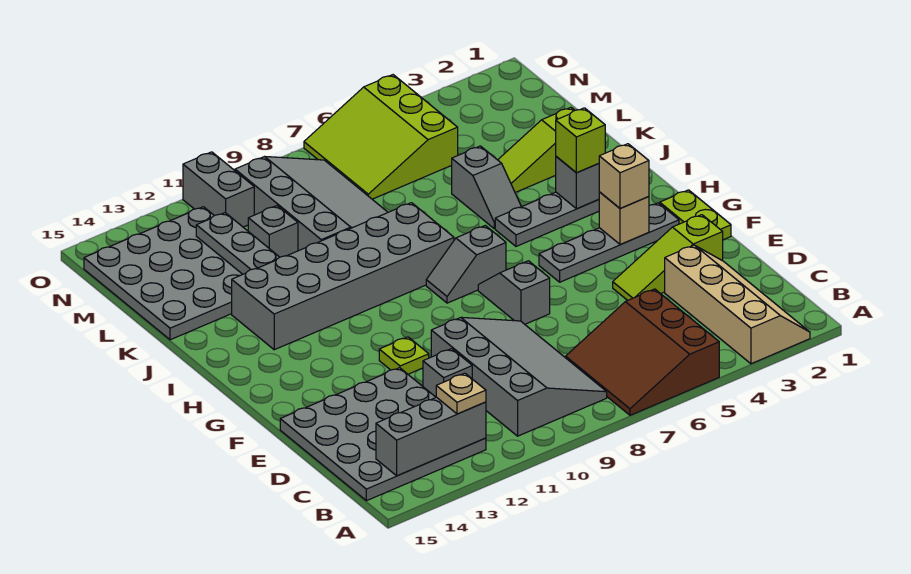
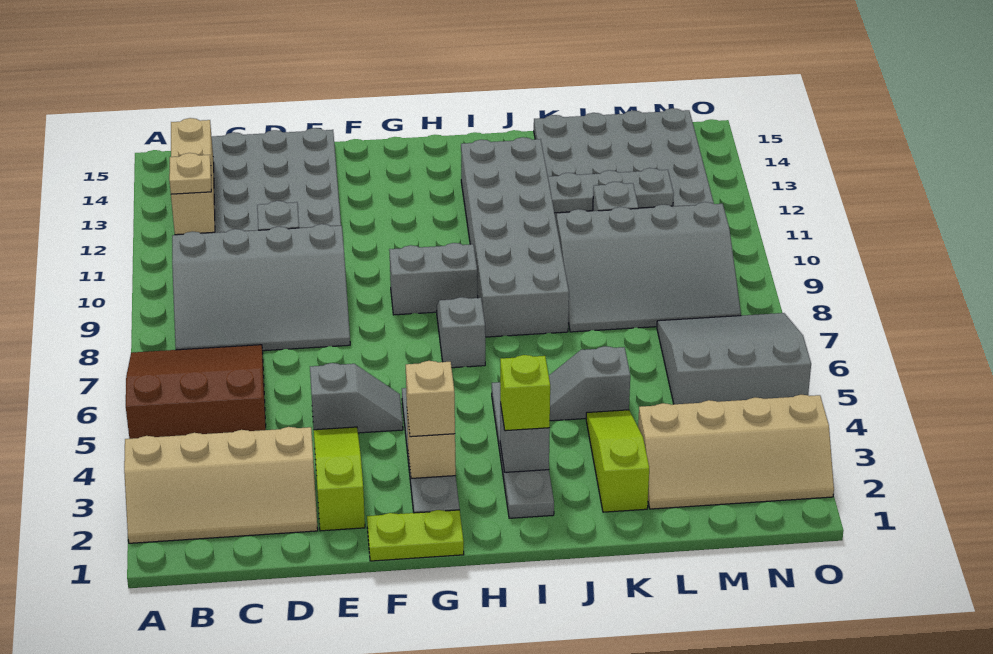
grey brick B12:B14 level 2 -> tan brick B12:B14 level 2
grey slope F7:G7 level 1 top F -> grey slope E5:F5 level 1 top E
lime plate F11 level 1 -> none
none -> tan slope L2:O3 level 1 top 3
lime slope M5:O7 level 1 top 5 -> grey slope M5:O7 level 1 top 5
grey brick N11:O11 level 1 -> grey brick G9:H9 level 1

